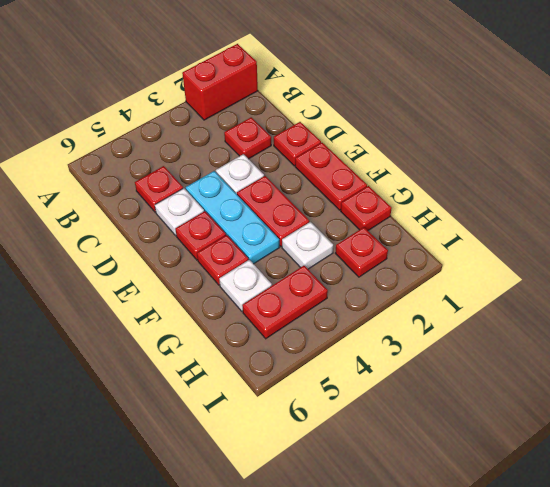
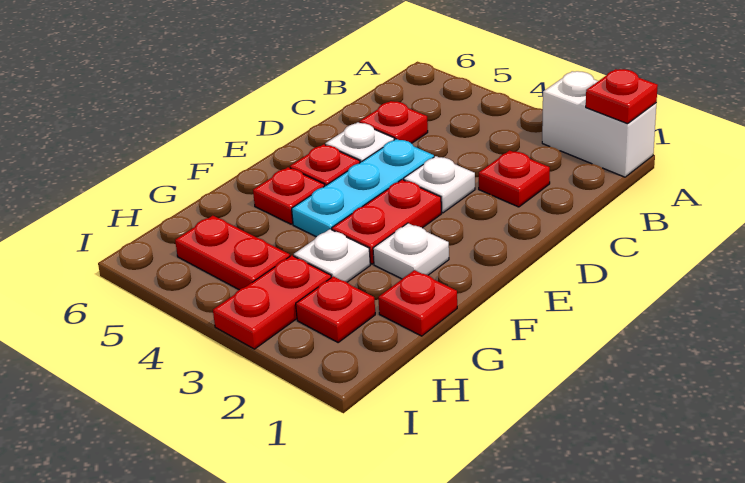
red brick A1:A2 level 1 -> white brick A1:A2 level 1
red plate D1 level 1 -> red plate A1 level 2
red plate E1:F1 level 1 -> red plate H3:I3 level 1
white plate G5 level 1 -> white plate F2 level 1

